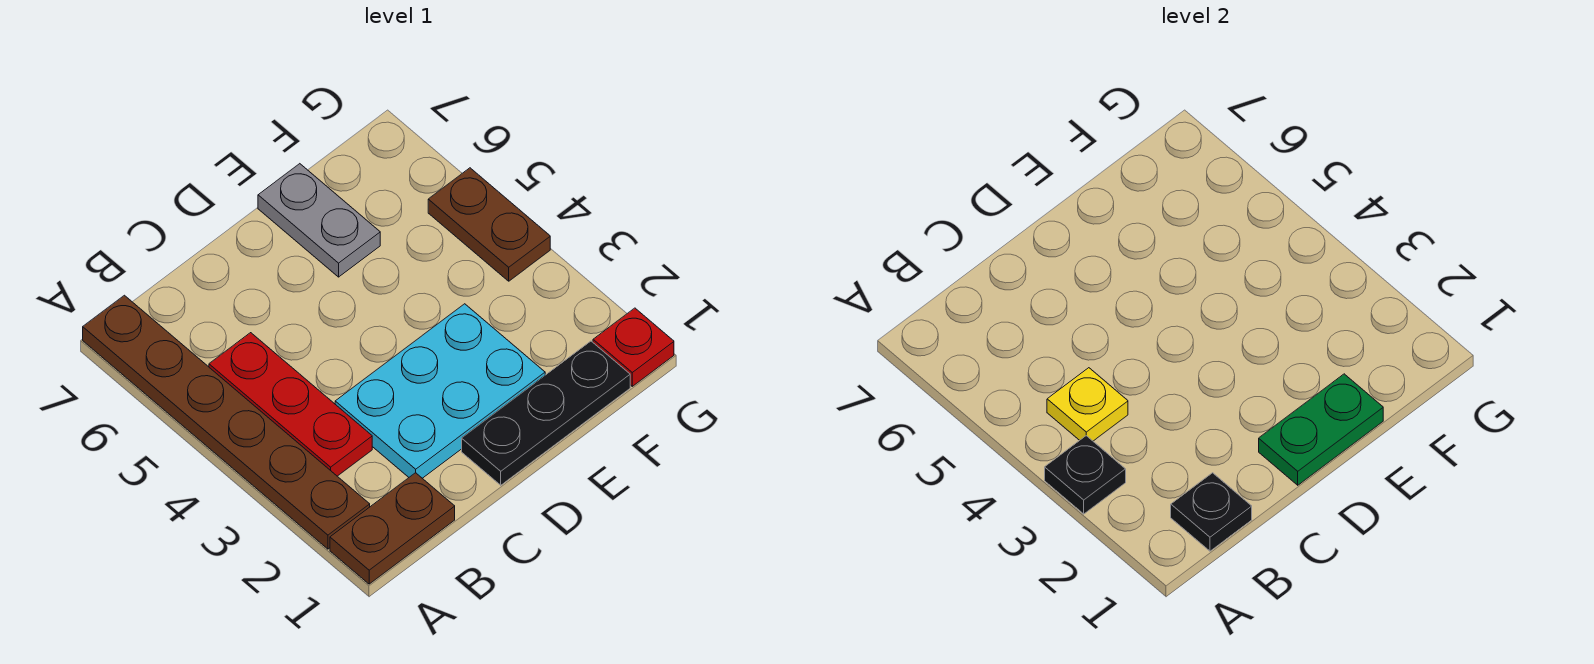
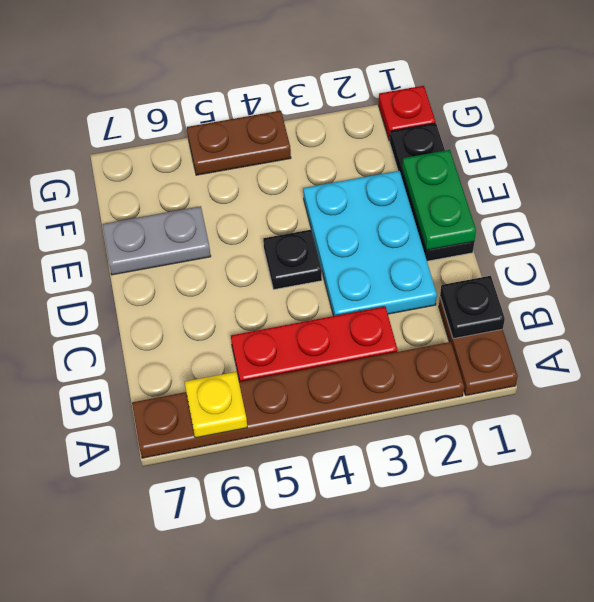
black plate A3 level 2 -> black plate D4 level 1
yellow plate B4 level 2 -> yellow plate A6 level 2

